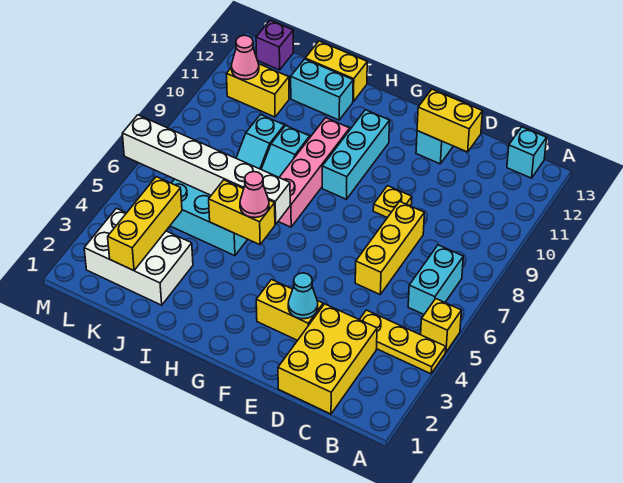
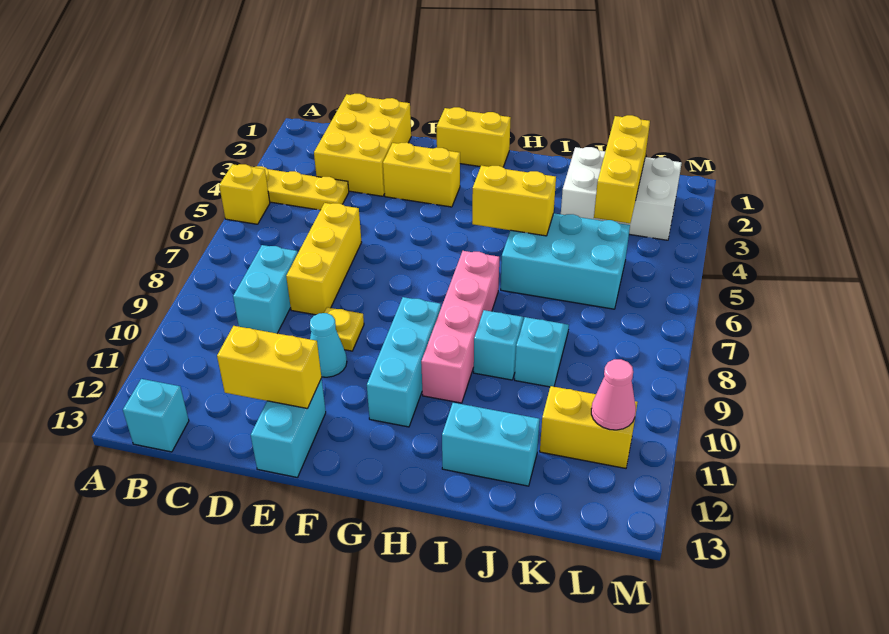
cyan brick B6:B7 level 1 -> cyan brick C8:C9 level 1
cyan cone E3 level 2 -> cyan cone E10 level 1
pink cone H5 level 3 -> none
white brick H6:M6 level 2 -> none
yellow brick I13:J13 level 1 -> yellow brick F1:G1 level 1
purple brick L13 level 1 -> none

